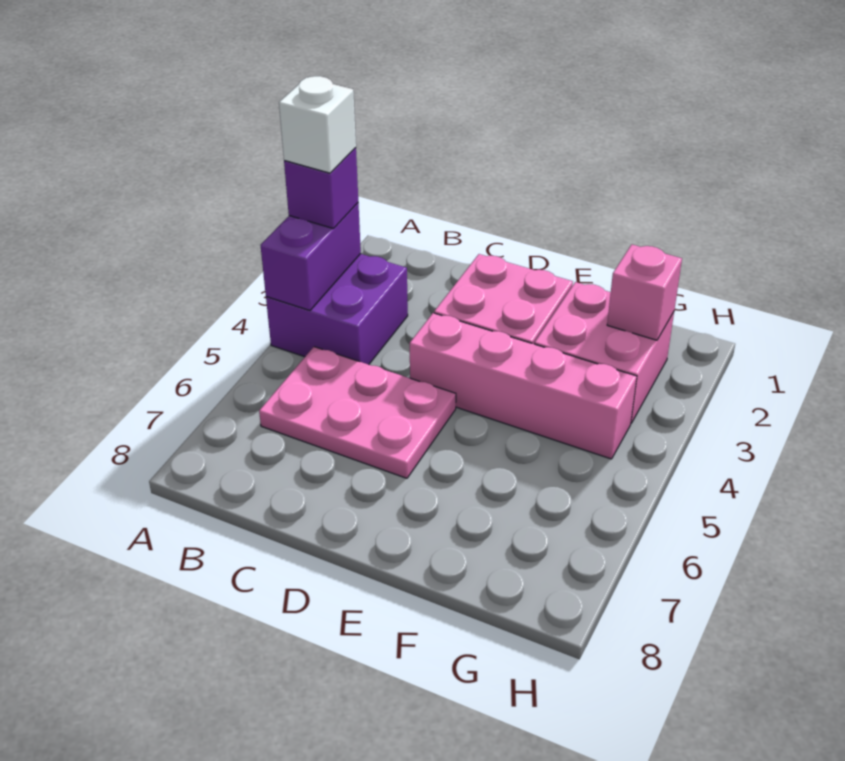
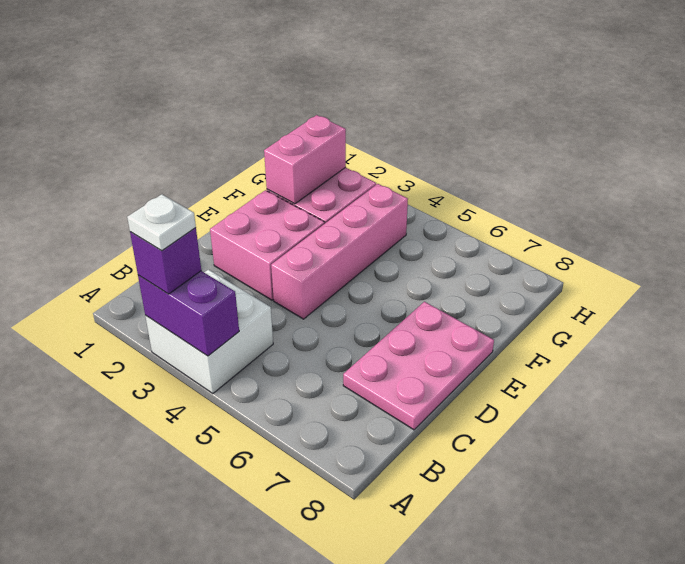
purple brick A3:B4 level 1 -> white brick A3:B4 level 1
white brick A3 level 4 -> white plate A3 level 4
pink plate B5:D6 level 1 -> pink plate C7:E8 level 1
pink brick G2 level 2 -> pink brick F2:G2 level 2

